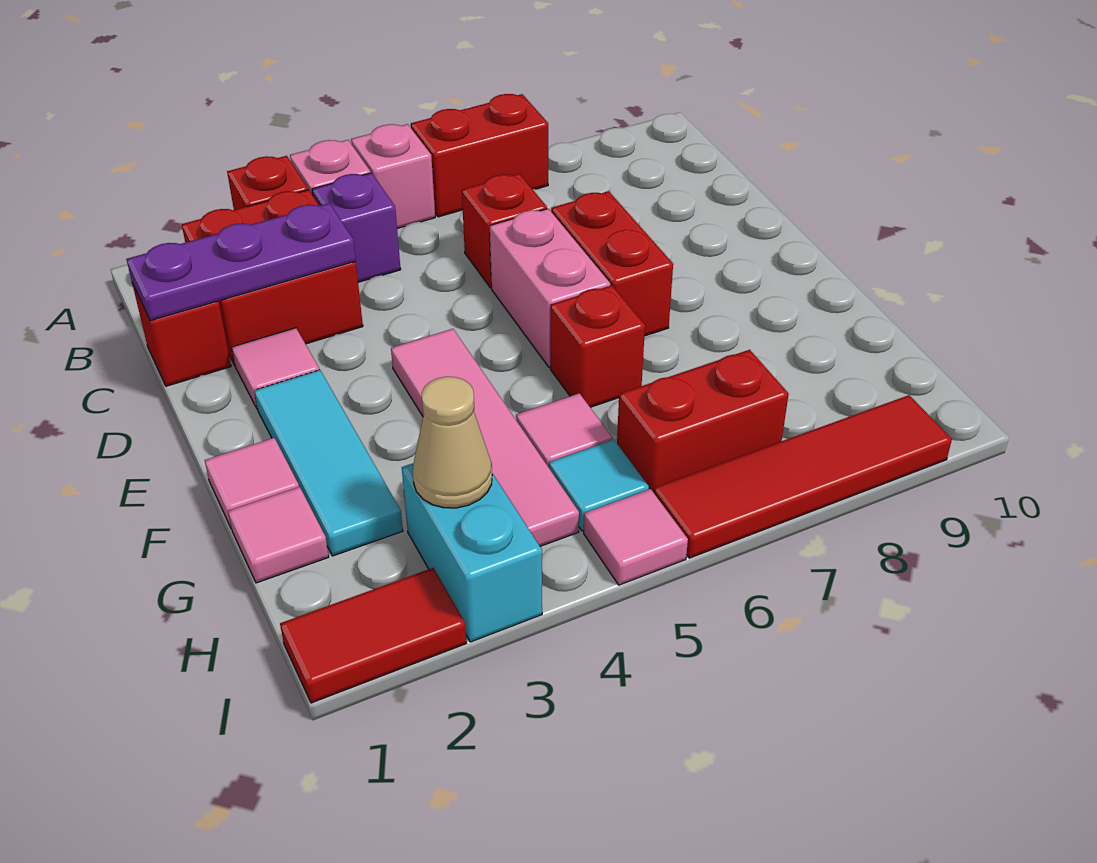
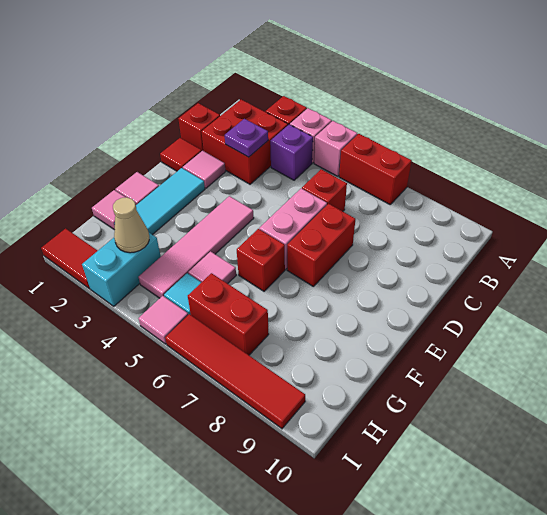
purple plate C1:C3 level 2 -> purple plate C3 level 2
none -> red tile D1 level 1

